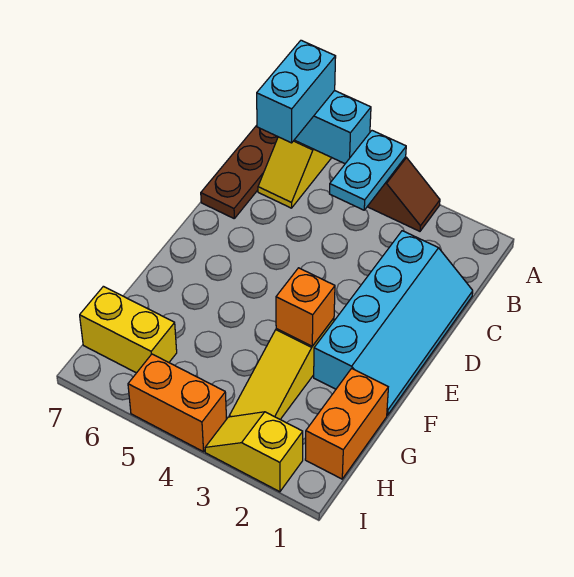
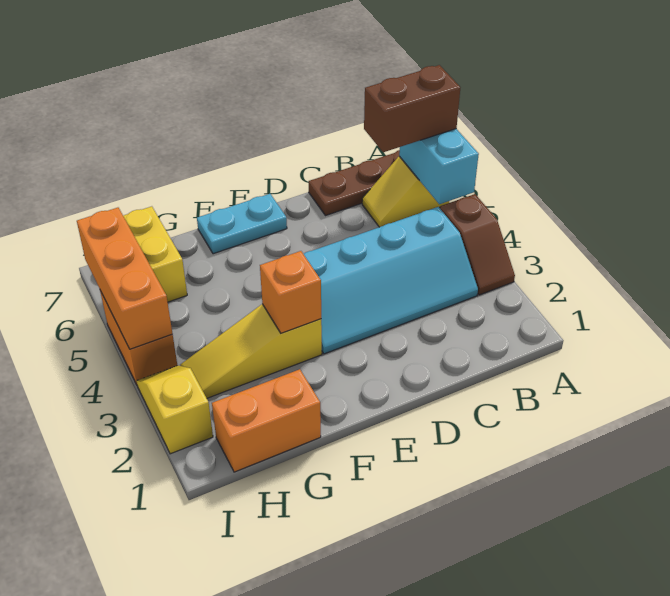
cyan plate A4:B4 level 2 -> cyan plate E7:F7 level 1
cyan brick A6:B6 level 3 -> brown brick A6:B6 level 3
cyan slope C1:F2 level 1 top 2 -> cyan slope B3:E4 level 1 top 4
none -> orange brick I4:I6 level 2

